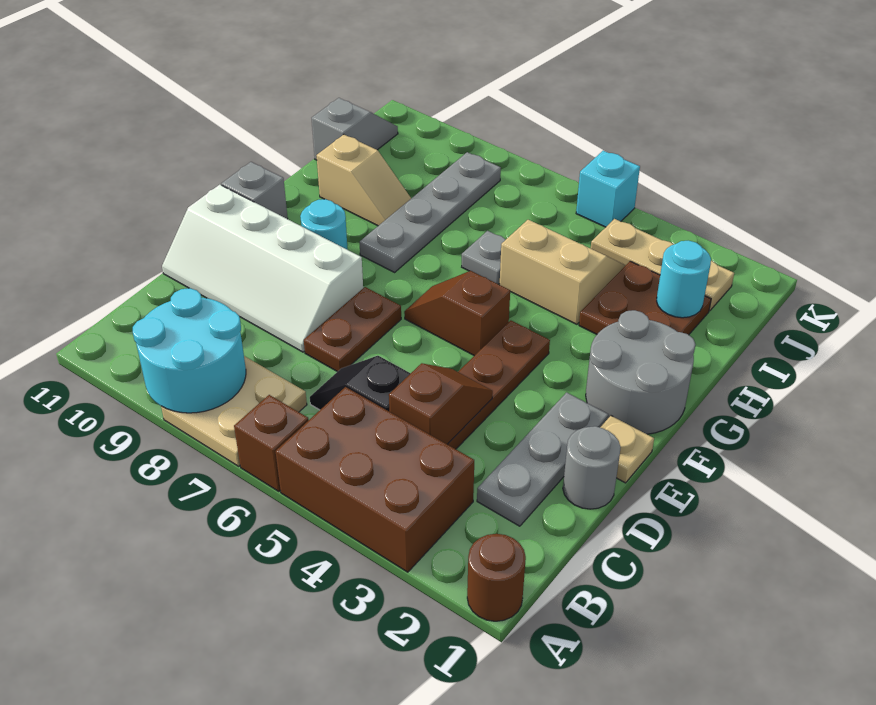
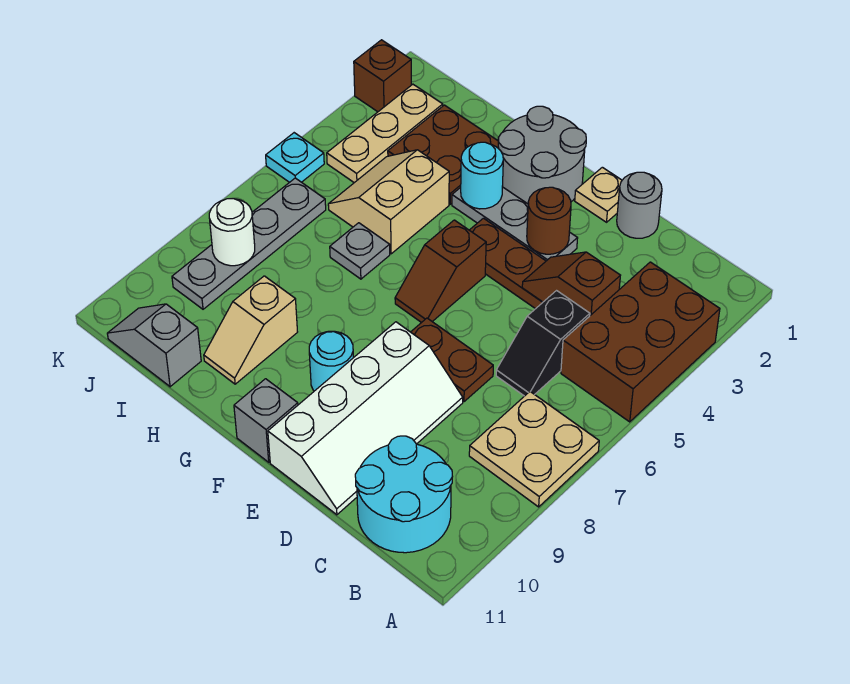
brown round brick A1 level 1 -> brown round brick E3 level 2
brown brick A6 level 1 -> brown brick K2 level 1
cyan round brick A8:B9 level 2 -> cyan round brick B10:C11 level 1
grey plate C2:E2 level 1 -> grey plate E3:G3 level 1
grey plate G8:J8 level 1 -> grey plate J6:J9 level 1
tan slope H9:H10 level 1 top 10 -> tan slope H9:H10 level 1 top 9
cyan round brick I2 level 2 -> cyan round brick G3 level 2
none -> white round brick J8 level 2
cyan brick K5 level 1 -> cyan plate K5 level 1

